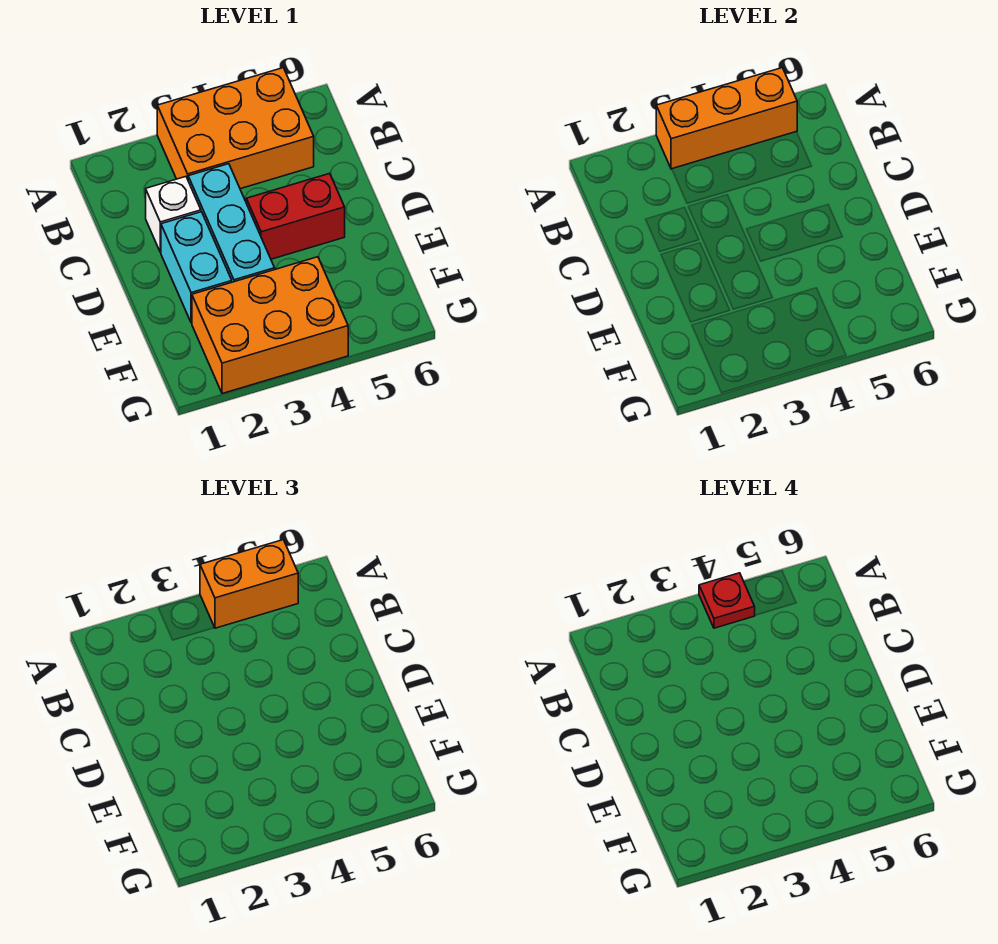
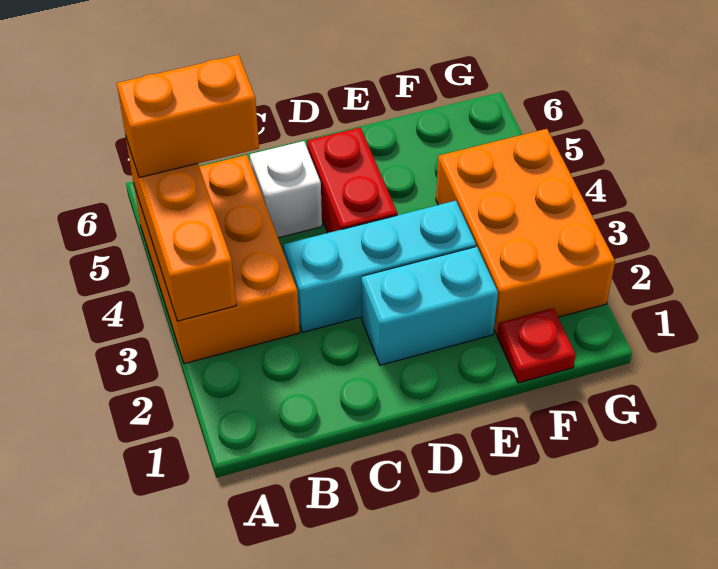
orange brick A4:A5 level 3 -> orange brick A5:B5 level 3
red plate A4 level 4 -> red plate F1 level 1
white brick C2 level 1 -> white brick C5 level 1

